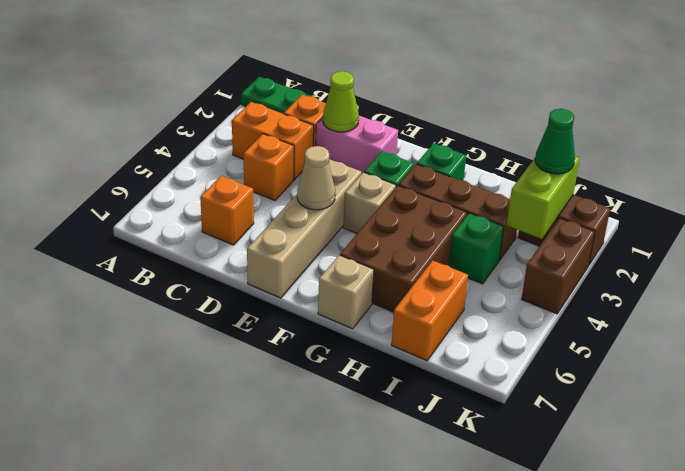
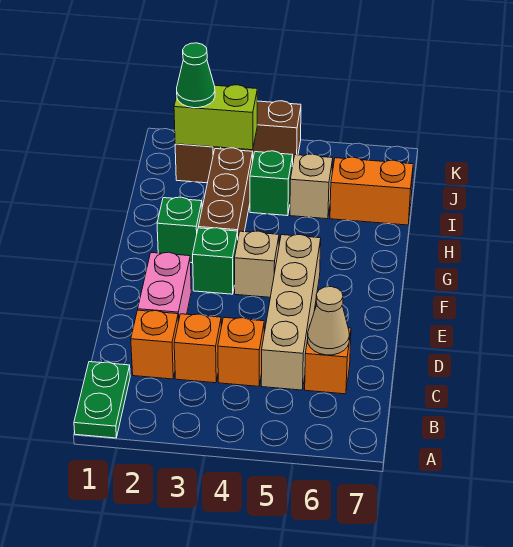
orange brick B3:C3 level 1 -> orange brick C3 level 1
lime cone D2 level 2 -> none
tan brick E4:E7 level 1 -> tan brick C5:F5 level 1
tan cone E5 level 2 -> tan cone C6 level 2
brown brick G4:H6 level 1 -> none
tan brick G7 level 1 -> tan brick I5 level 1

